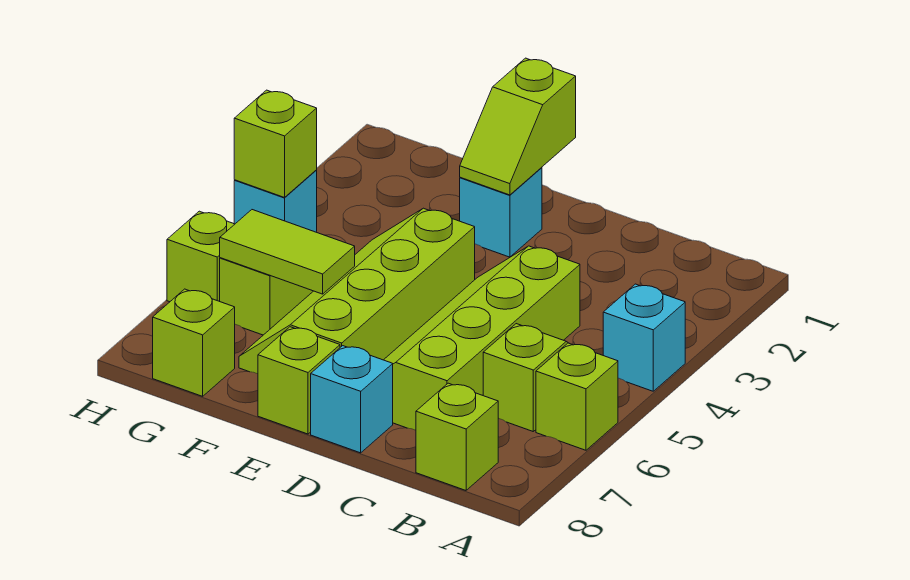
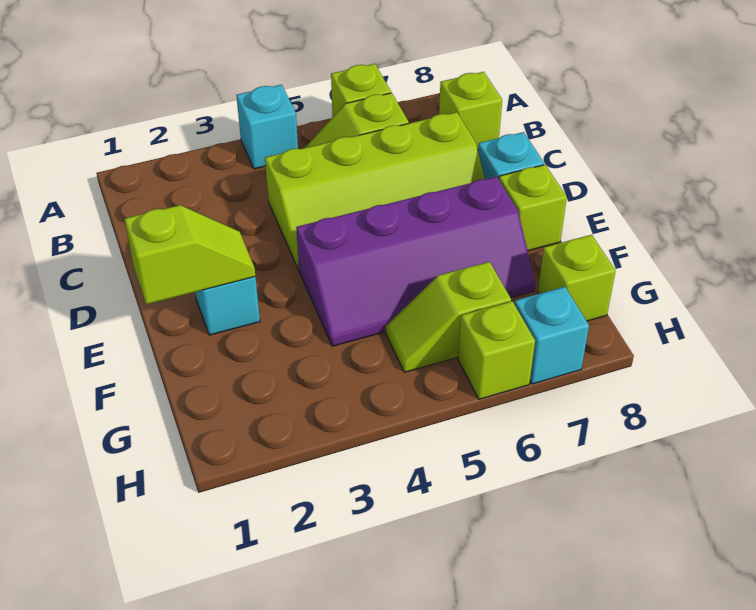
lime slope E4:F7 level 1 top E -> purple slope E4:F7 level 1 top E
lime tile F6:G6 level 2 -> none
cyan brick H4 level 1 -> cyan brick H7 level 1
lime brick H4 level 2 -> none

